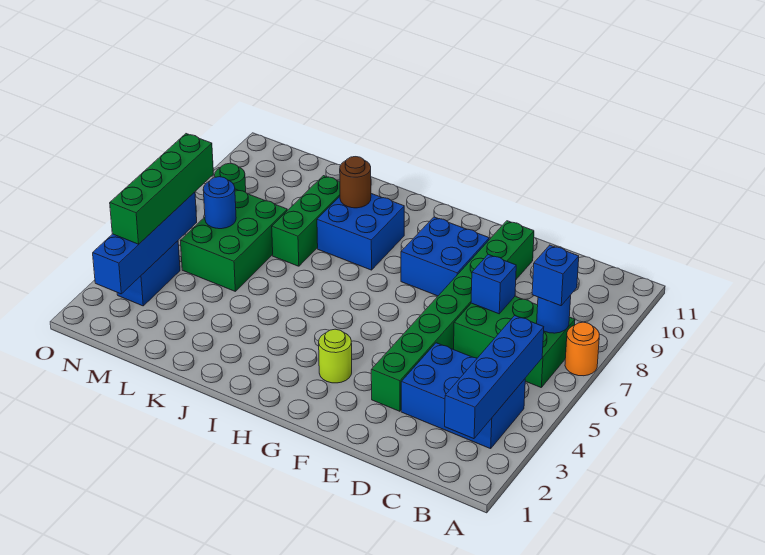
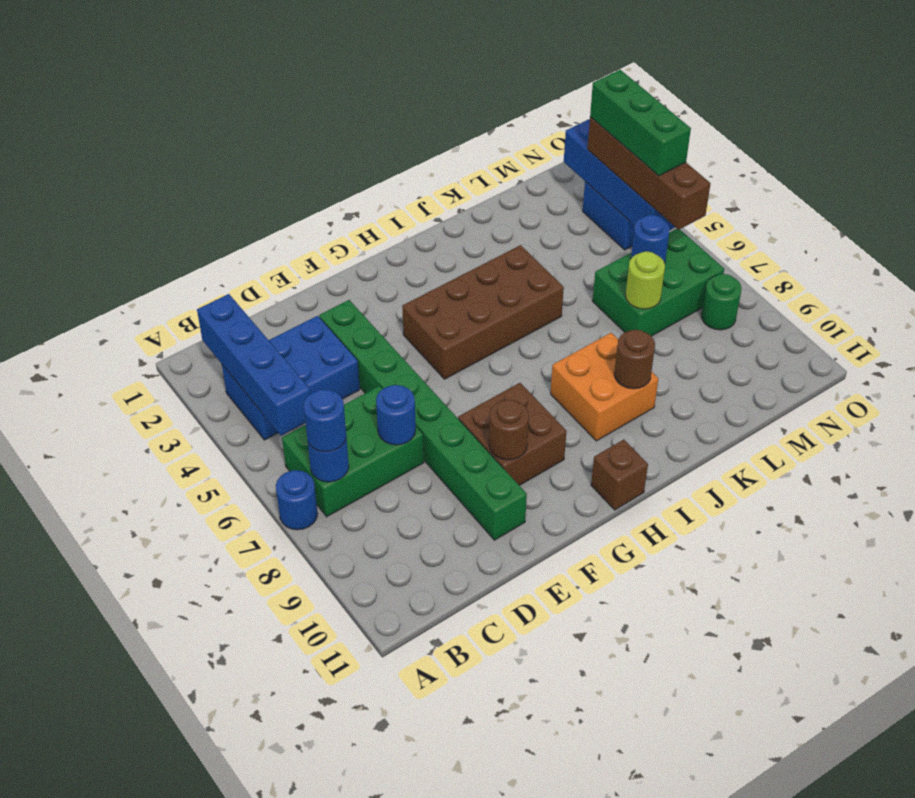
orange round brick A7 level 1 -> blue round brick A7 level 1
blue brick B7 level 3 -> blue round brick B7 level 3
blue brick D7 level 2 -> blue round brick D7 level 2
blue brick F8:G9 level 1 -> brown brick F8:G9 level 1
none -> brown round brick F9 level 2
lime round brick G3 level 1 -> lime round brick L7 level 2
none -> brown brick G4:J5 level 1
none -> brown brick H11 level 1
blue brick I8:J9 level 1 -> orange brick I8:J9 level 1
green brick K7:K9 level 1 -> green brick N3:N5 level 4
green brick L5:M7 level 1 -> green brick L6:N7 level 1
green brick N3:N6 level 3 -> brown brick N3:N6 level 3

